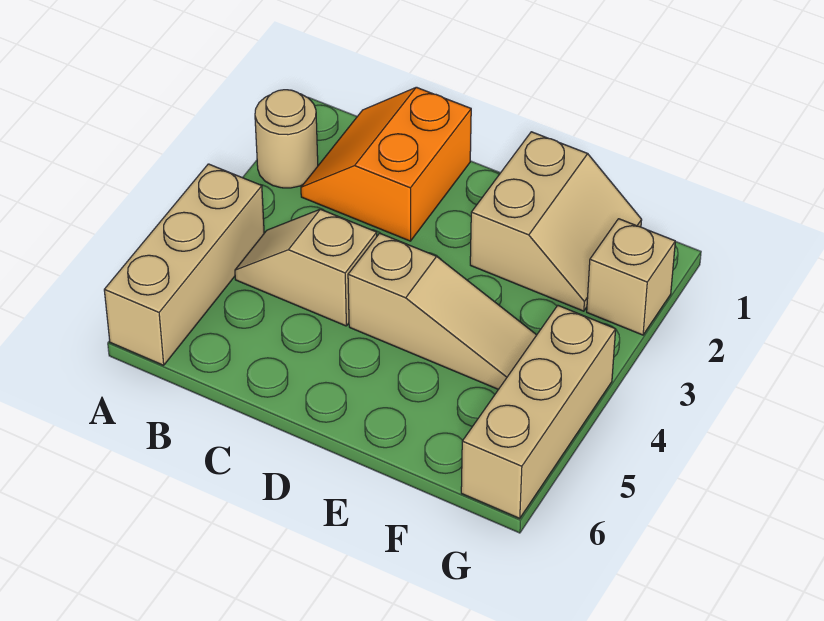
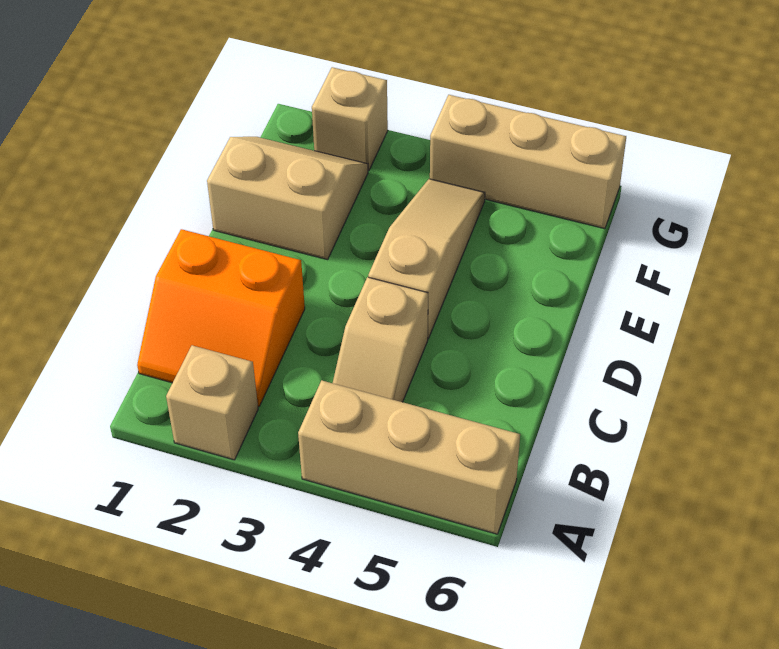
tan round brick A2 level 1 -> tan brick A2 level 1

